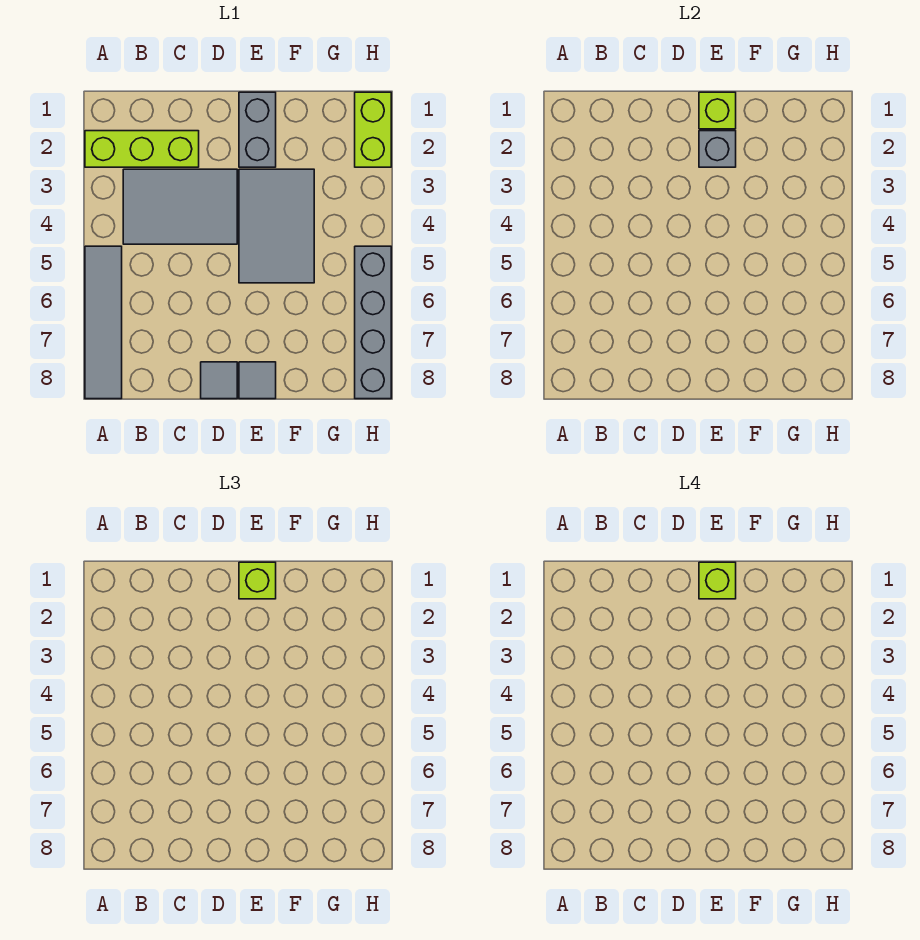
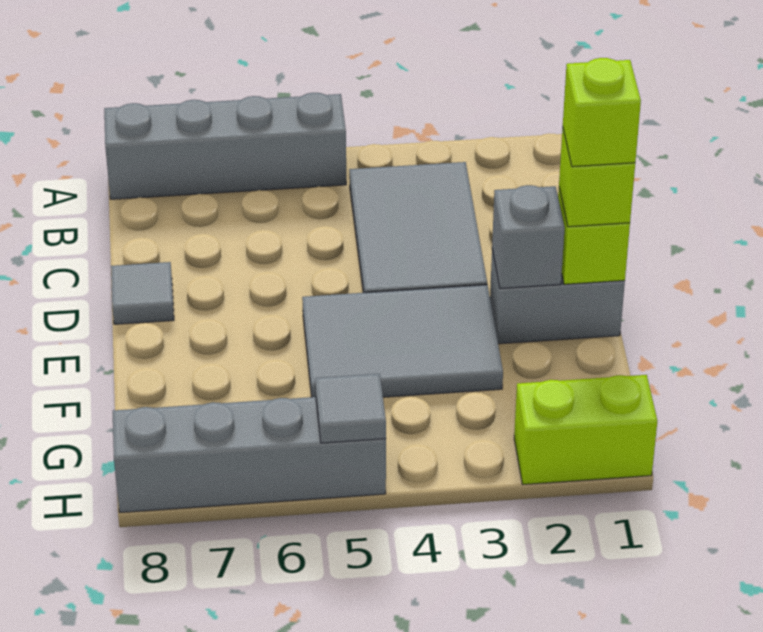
lime brick A2:C2 level 1 -> none
grey tile A5:A8 level 1 -> grey brick A5:A8 level 1
grey tile E8 level 1 -> grey tile H5 level 2

